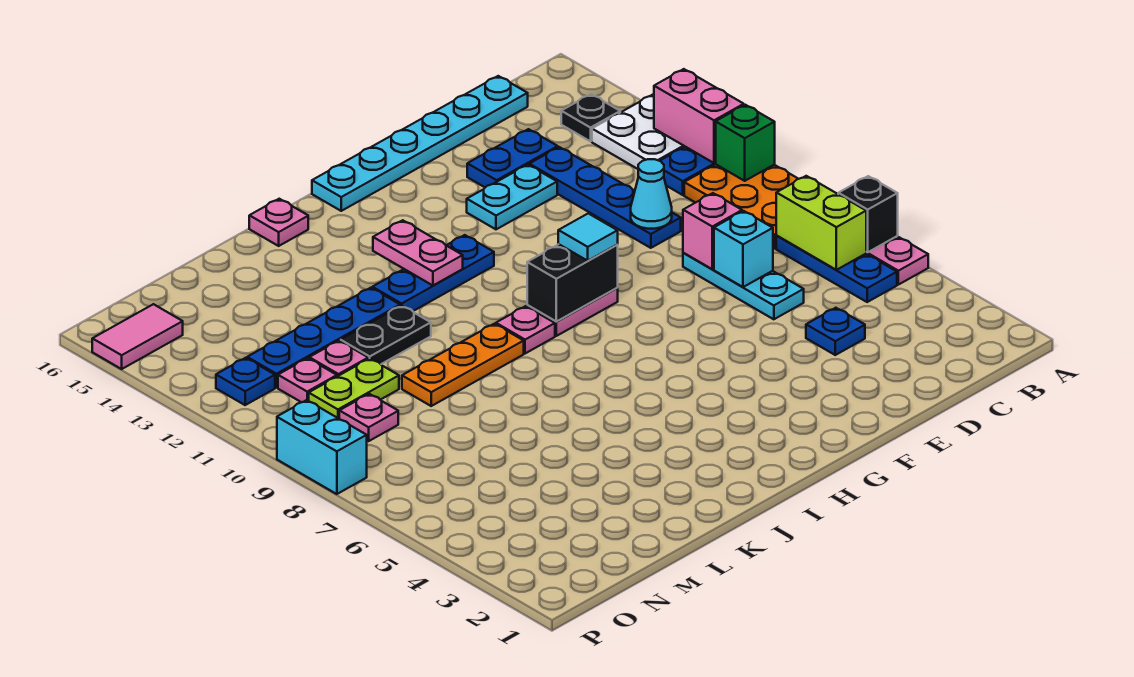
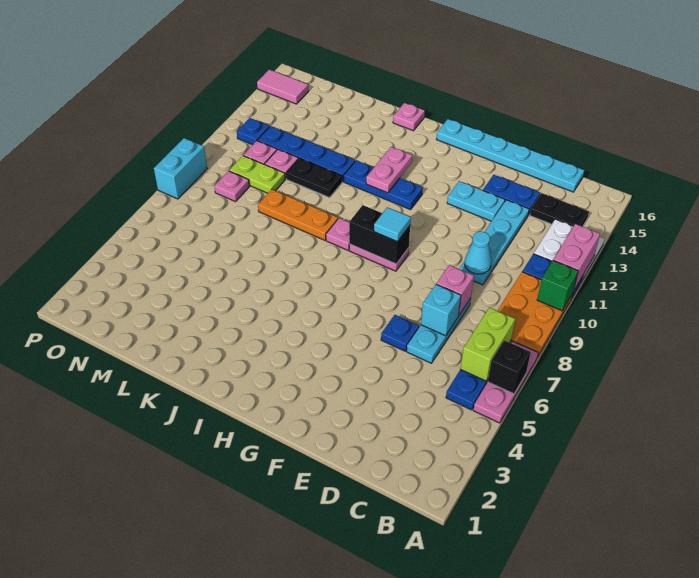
black plate B14 level 1 -> black plate B14:C14 level 1
blue plate D4 level 1 -> blue plate E6 level 1
blue plate D10:D13 level 1 -> cyan plate D10:D13 level 1

